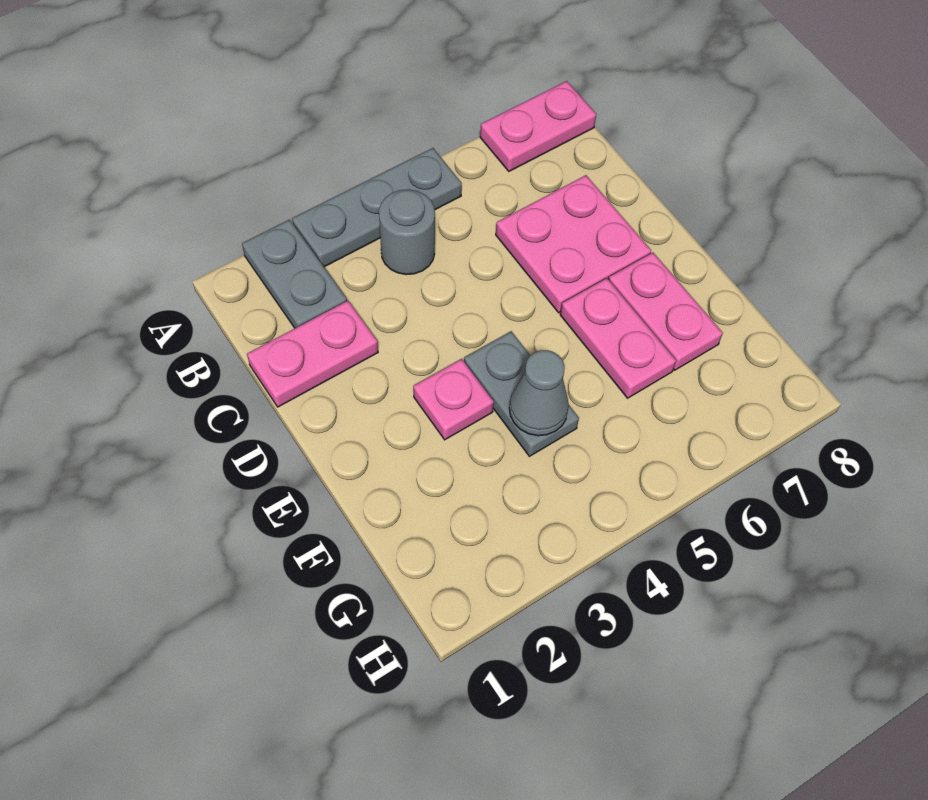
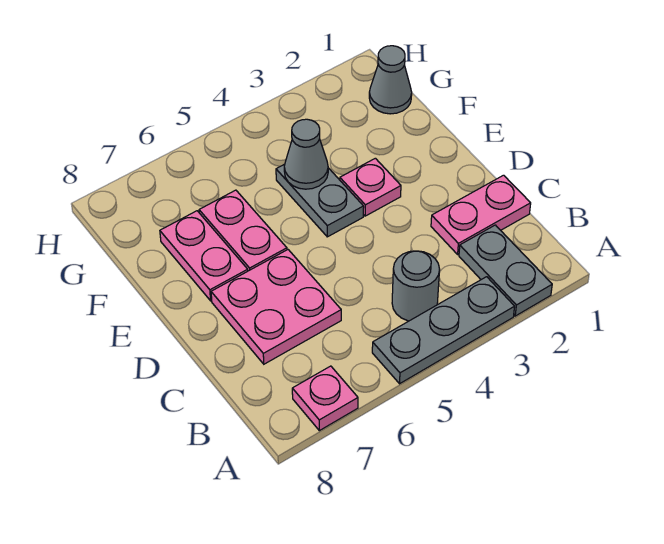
pink plate A7:A8 level 1 -> pink plate A7 level 1
none -> grey cone G1 level 1

